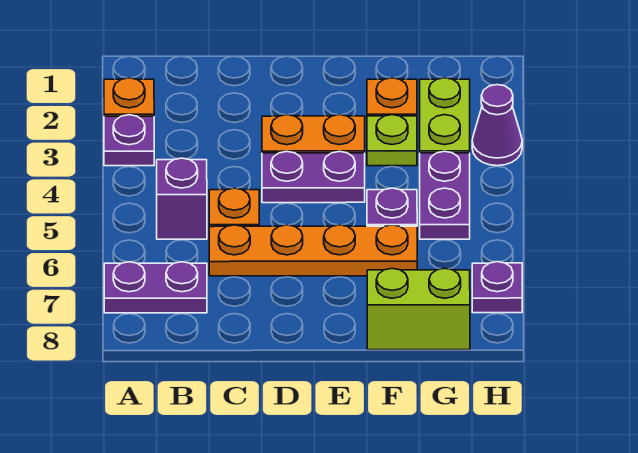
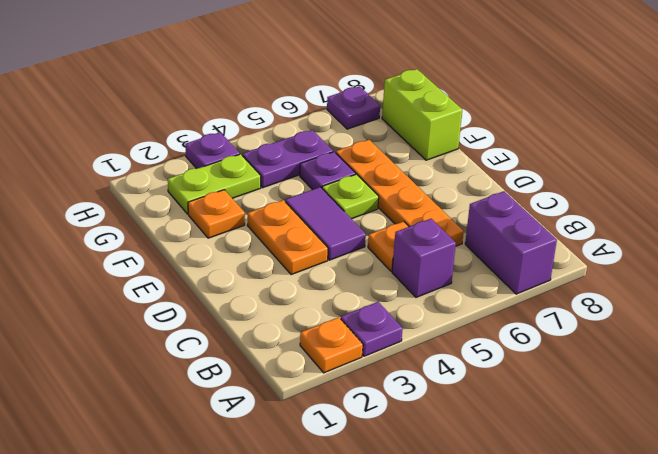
purple plate A7:B7 level 1 -> purple brick A7:B7 level 1
purple plate D4:E4 level 1 -> purple tile D4:E4 level 1
lime plate F3 level 1 -> lime plate E5 level 1
purple cone H3 level 1 -> purple plate H3 level 1

